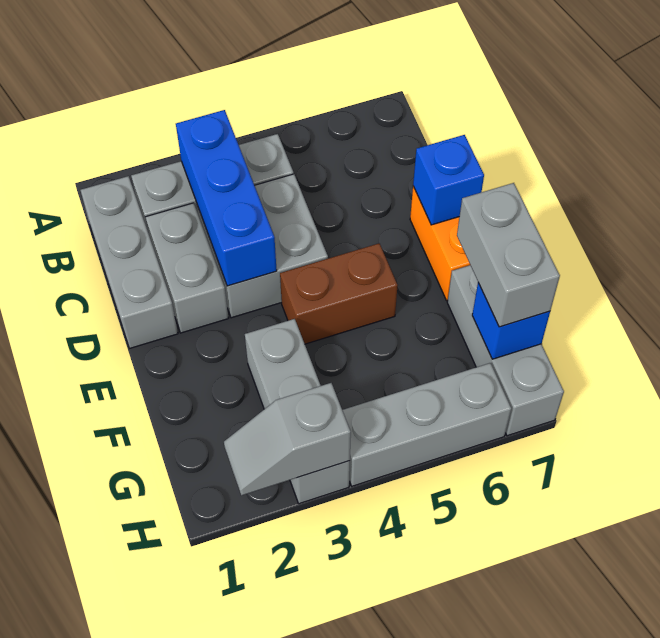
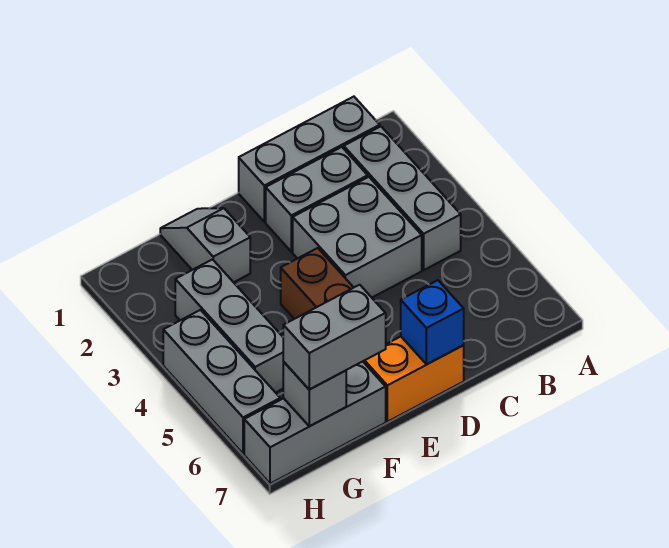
blue brick B3:D3 level 2 -> none
grey brick F3:H3 level 1 -> grey brick G3:G5 level 1
blue brick G7 level 2 -> grey brick G7 level 2
grey slope H2:H3 level 2 top 3 -> grey slope F1:F2 level 1 top 2

